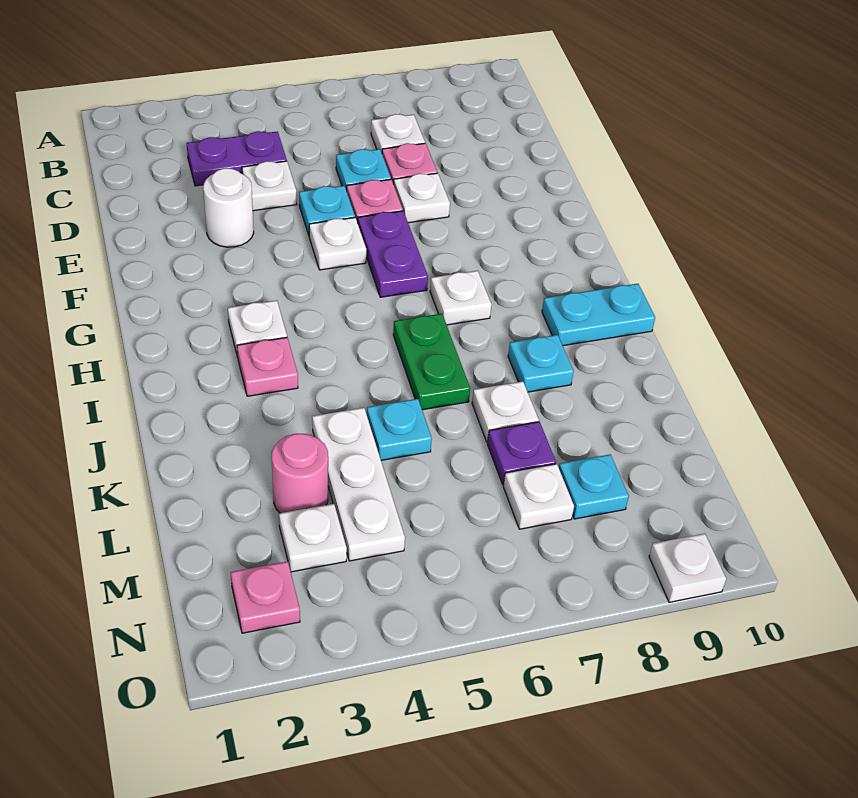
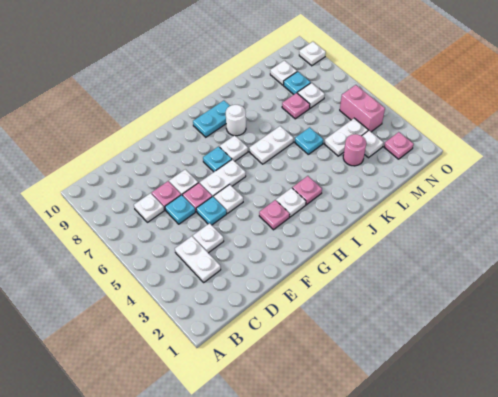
purple plate C3:C4 level 1 -> white plate C3:C4 level 1
white round brick E3 level 1 -> white round brick I8 level 1
purple plate F6:G6 level 1 -> white plate F6:G6 level 1
none -> pink plate G3 level 1
green plate I6:J6 level 1 -> white plate I6:J6 level 1
cyan plate I9:I10 level 1 -> cyan plate H9:I9 level 1
cyan plate J8 level 1 -> cyan plate G7 level 1
white plate K4:M4 level 1 -> white plate L4:M4 level 1
white plate K7 level 1 -> white plate M9 level 1
purple plate L7 level 1 -> pink plate L7 level 1
none -> pink brick N4:N5 level 1

